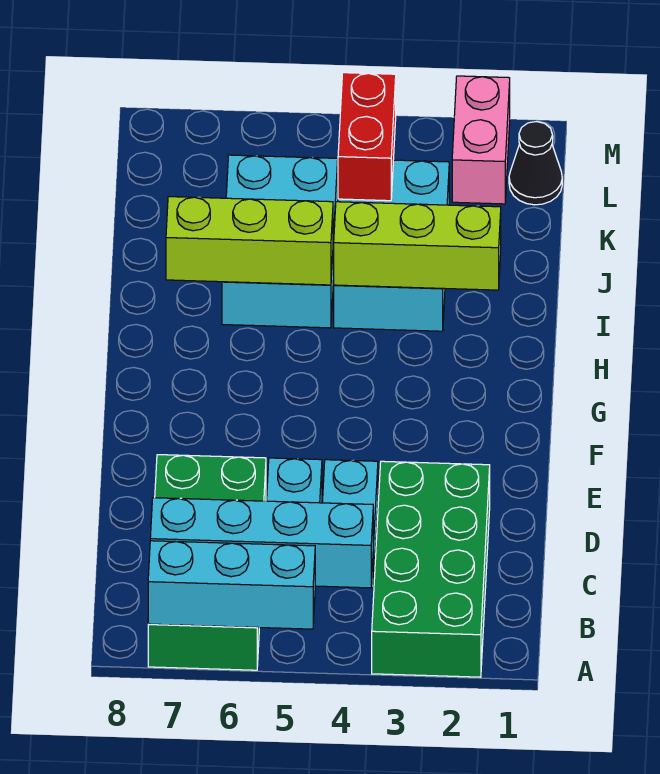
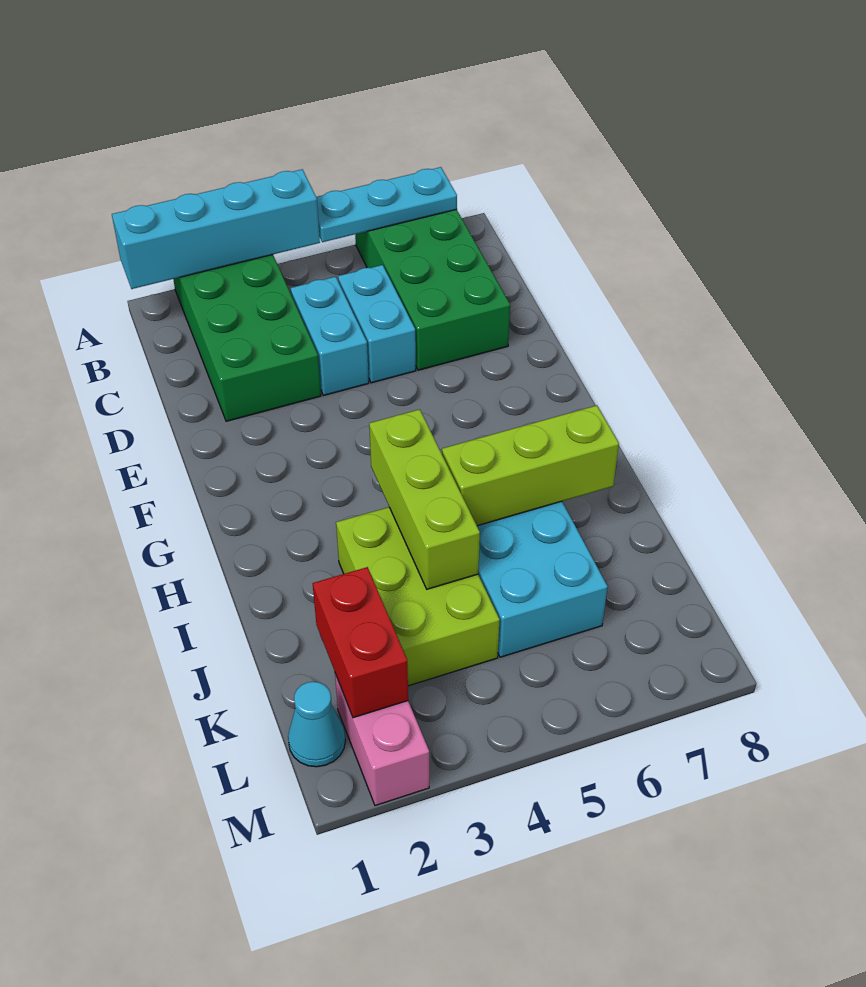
cyan brick A5:A7 level 2 -> cyan plate A5:A7 level 2
cyan brick B4:B7 level 2 -> cyan brick A1:A4 level 2
lime brick I2:I4 level 2 -> lime brick H4:J4 level 2
cyan brick I3:K4 level 1 -> lime brick I3:K4 level 1
red brick K4:L4 level 2 -> red brick K2:L2 level 2
black cone L1 level 1 -> cyan cone L1 level 1

